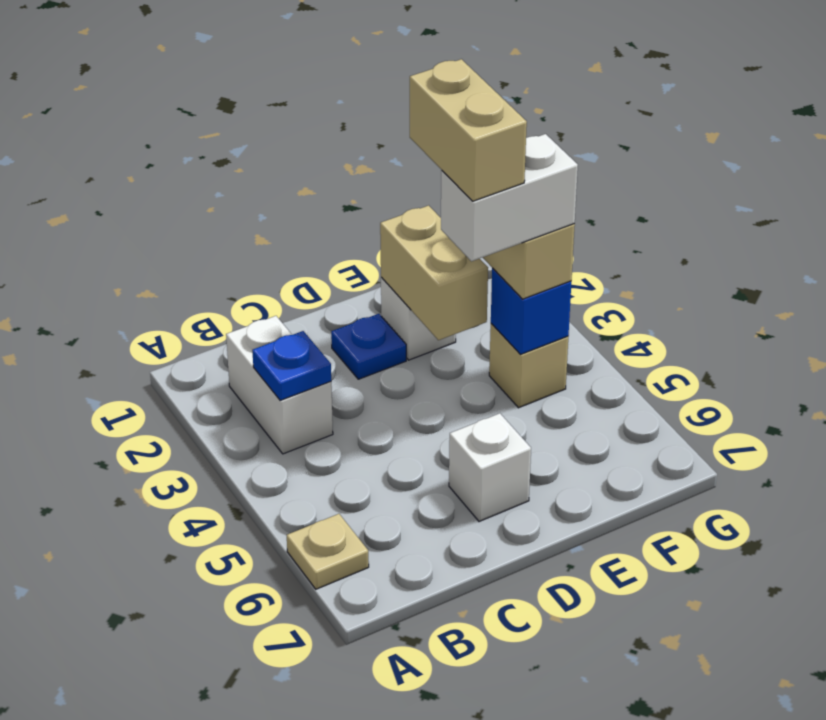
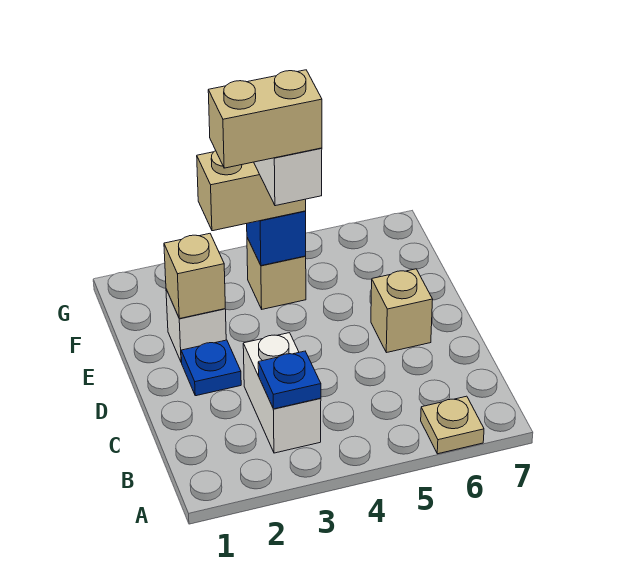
white brick B2:B3 level 1 -> white brick B3:C3 level 1
white brick D6 level 1 -> tan brick D6 level 1
tan brick E2:E3 level 2 -> tan brick E2 level 2

